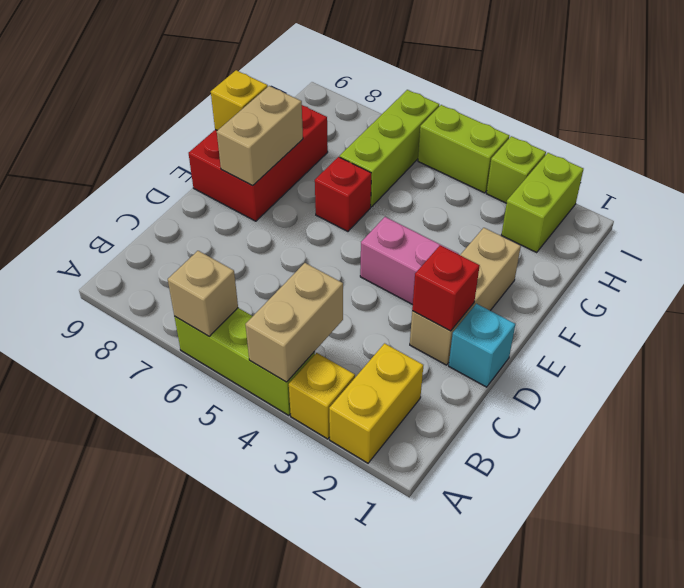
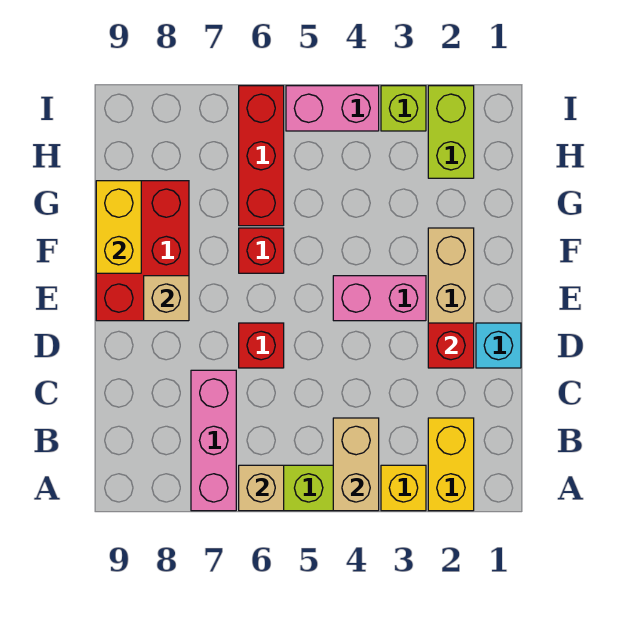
none -> pink brick A7:C7 level 1
none -> red brick D6 level 1
tan brick E8:F8 level 2 -> tan brick E8 level 2
yellow brick F9 level 2 -> yellow brick F9:G9 level 2
lime brick G6:I6 level 1 -> red brick G6:I6 level 1
lime brick I4:I5 level 1 -> pink brick I4:I5 level 1

